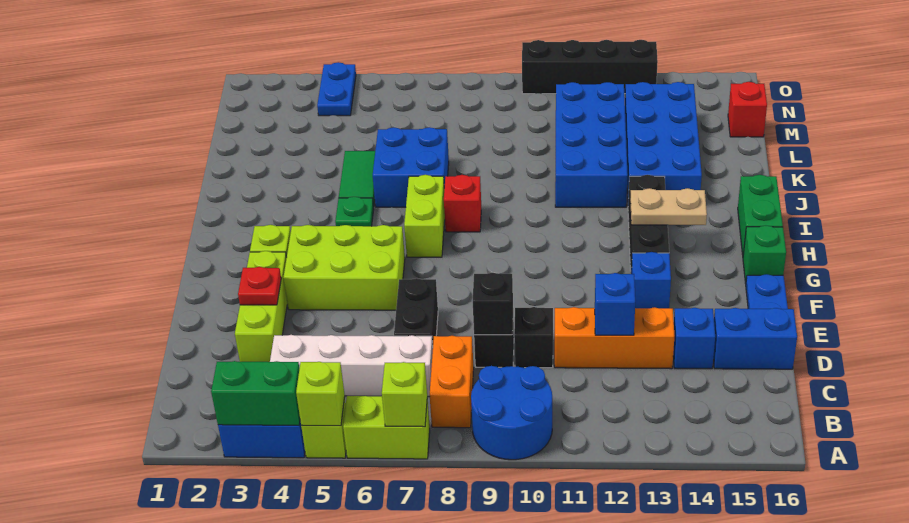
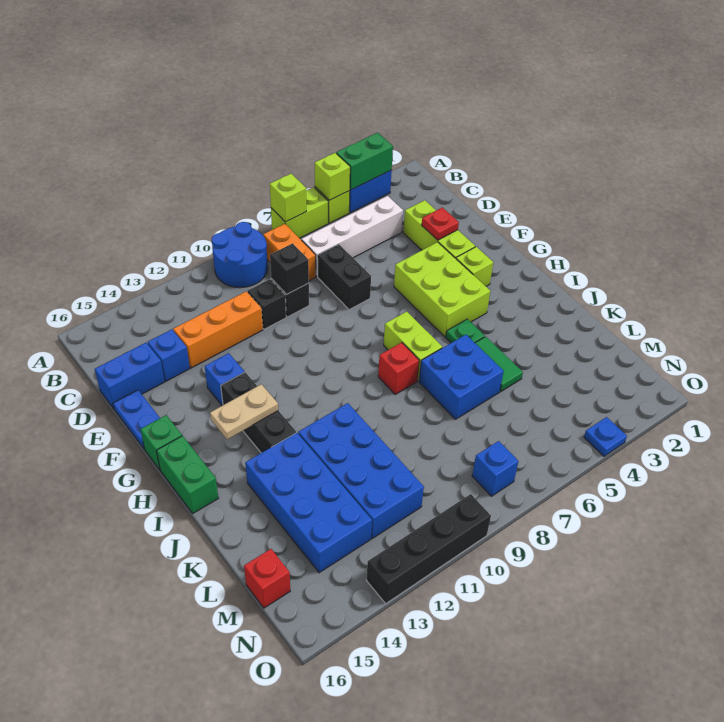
blue brick D12 level 2 -> blue brick N8 level 1
lime brick F4:G6 level 1 -> lime brick F4:H5 level 1
blue plate N4:O4 level 1 -> blue plate O4 level 1

